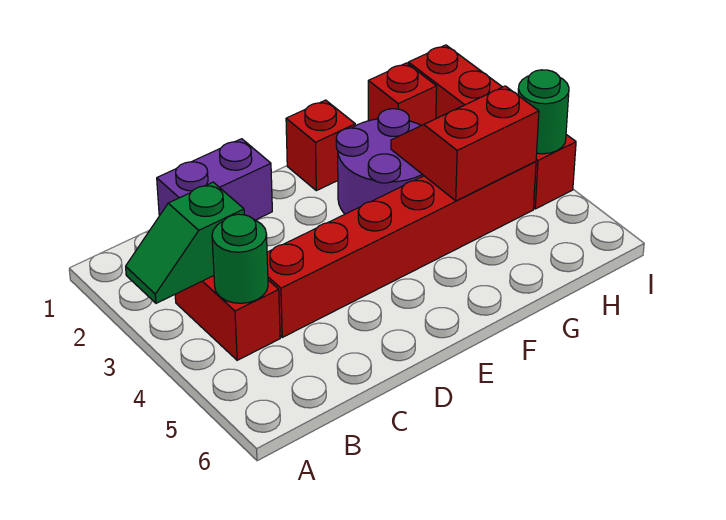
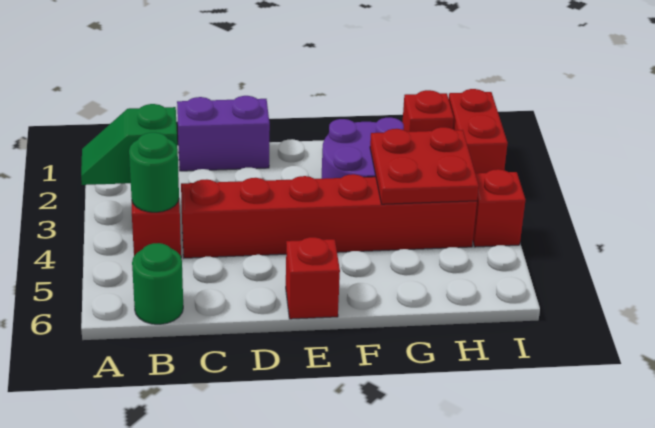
red brick F1 level 1 -> red brick E6 level 1
red slope G3:H4 level 2 top 4 -> red plate G3:H4 level 2
green round brick I4 level 2 -> green round brick B6 level 1

